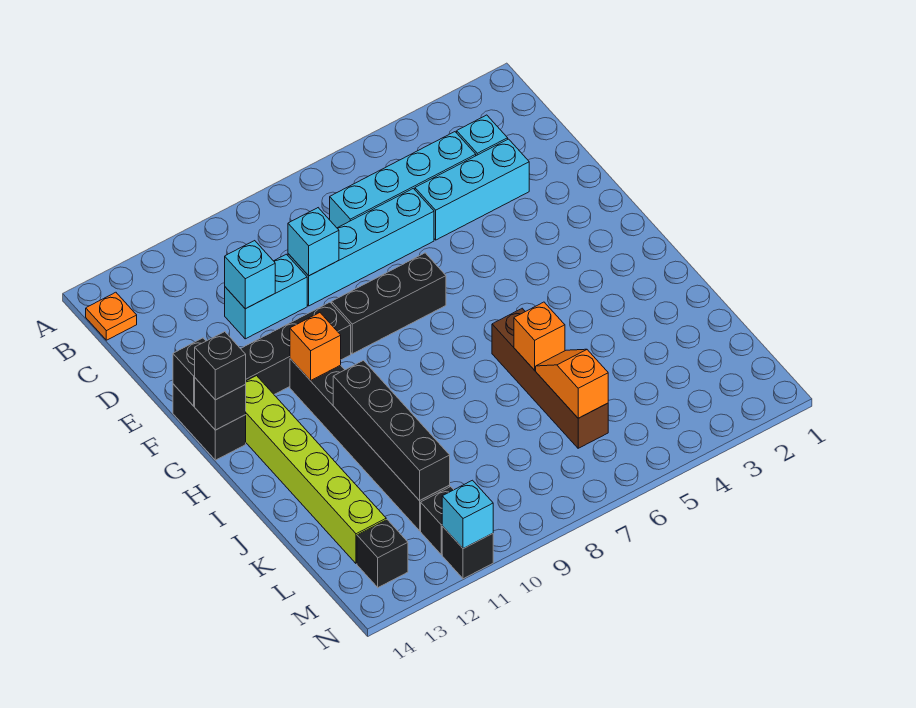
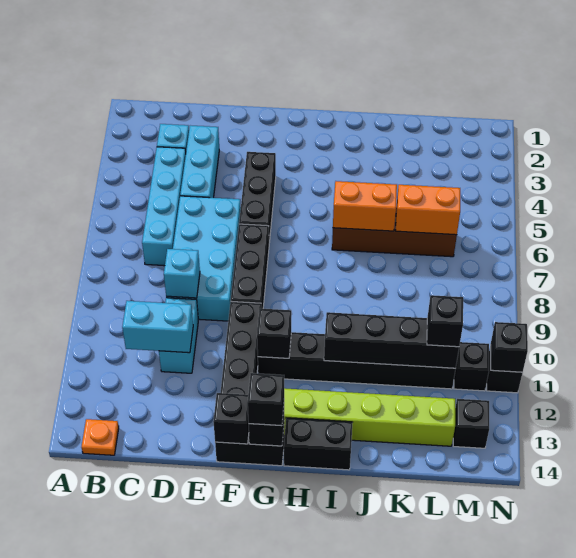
cyan brick D6:D9 level 1 -> cyan brick D6:E9 level 1
cyan brick D11 level 2 -> cyan brick C11:D11 level 2
none -> black brick F4:F6 level 1
orange brick G11 level 2 -> black brick G11 level 2
none -> black brick H14:I14 level 1
orange brick J6 level 2 -> orange brick I6:J6 level 2
orange slope K6:L6 level 2 top L -> orange brick K6:L6 level 2
none -> black brick L11 level 3
cyan brick N11 level 2 -> black brick N11 level 2

